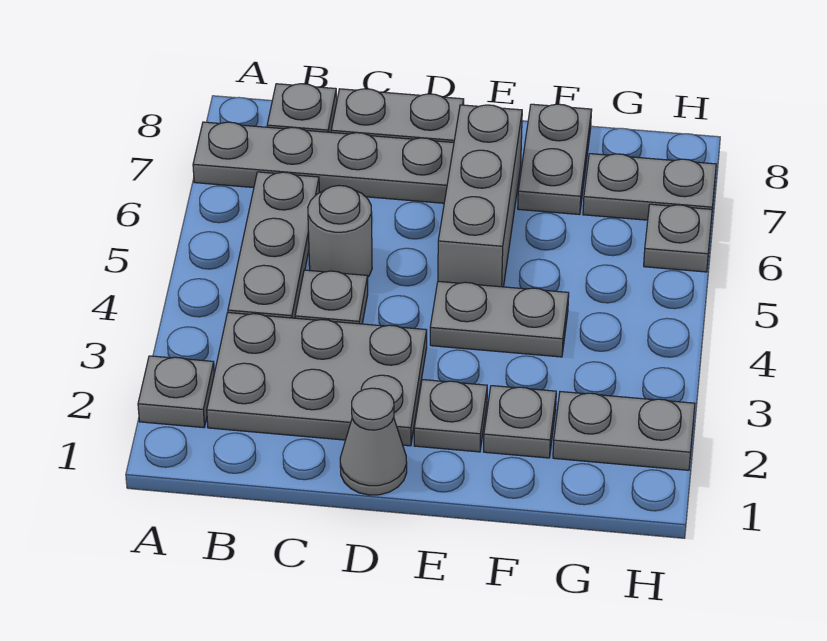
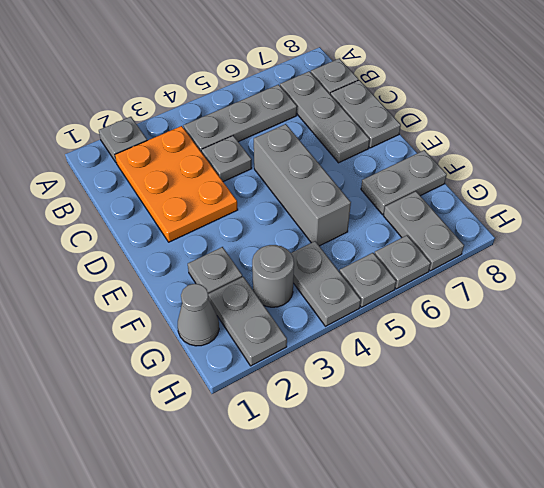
grey plate A7:D7 level 1 -> grey plate B7:D7 level 1
grey plate B2:D3 level 1 -> orange plate B2:D3 level 1
grey round brick C5 level 1 -> grey round brick G3 level 1
grey cone D1 level 1 -> grey cone G1 level 1
grey plate E2 level 1 -> grey plate H5 level 1
grey plate E4:F4 level 1 -> grey plate G4:H4 level 1
grey brick E5:E7 level 1 -> grey brick D5:F5 level 1

